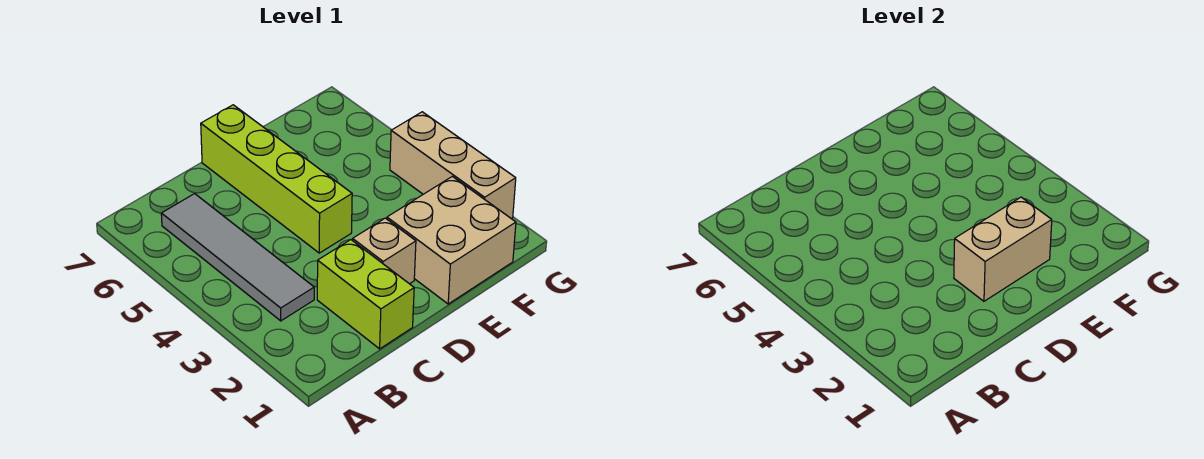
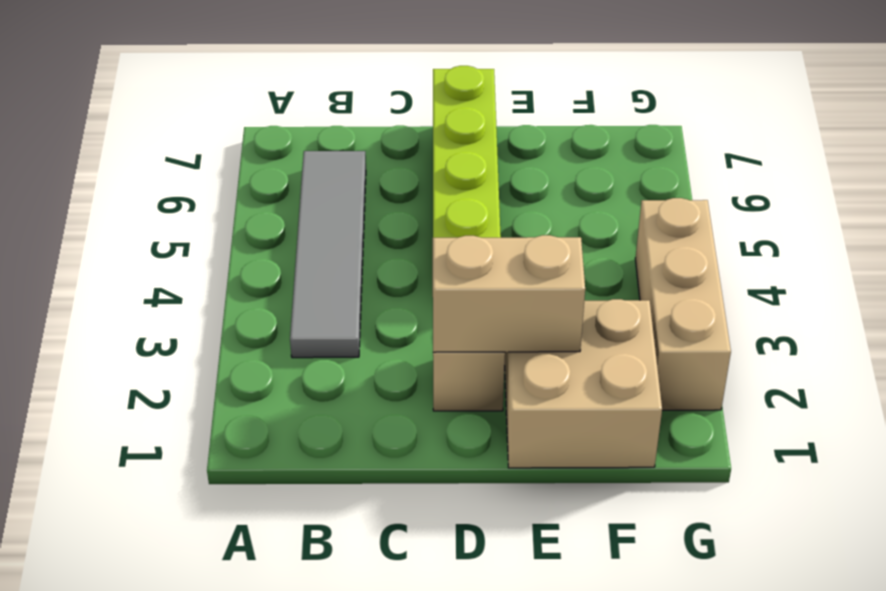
lime brick C1:C2 level 1 -> none

